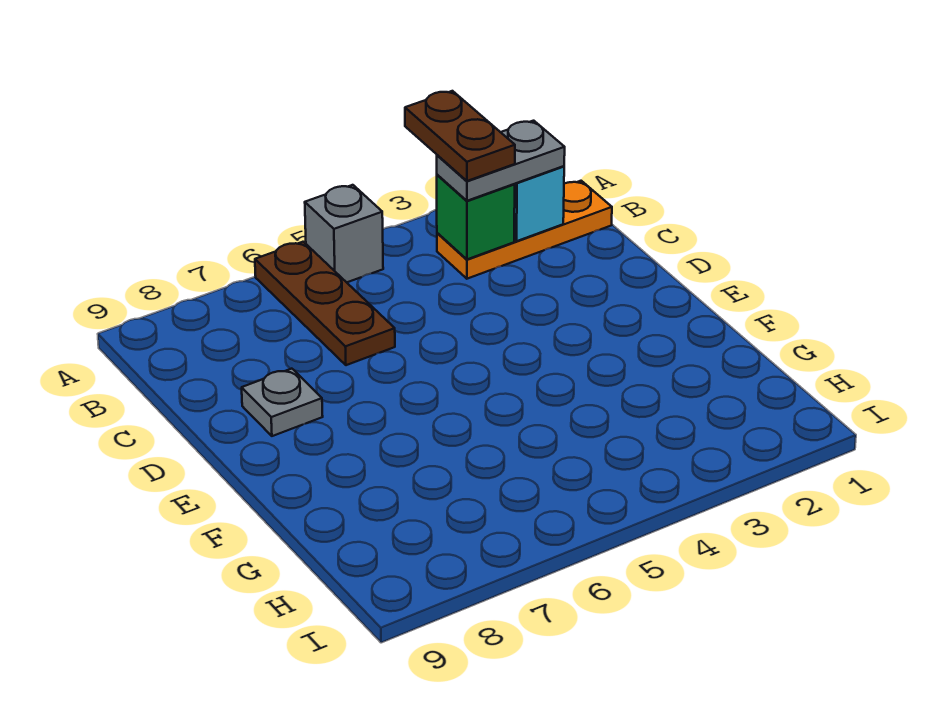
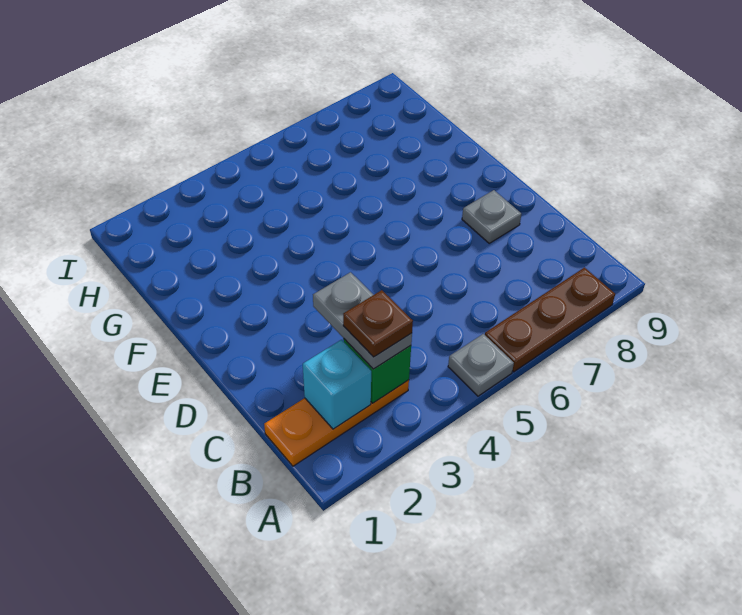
brown plate A3:B3 level 4 -> brown plate B3 level 4
grey brick A5 level 1 -> grey plate A5 level 1
brown plate A6:C6 level 1 -> brown plate A6:A8 level 1
grey plate B2:B3 level 3 -> grey plate B3:C3 level 3

